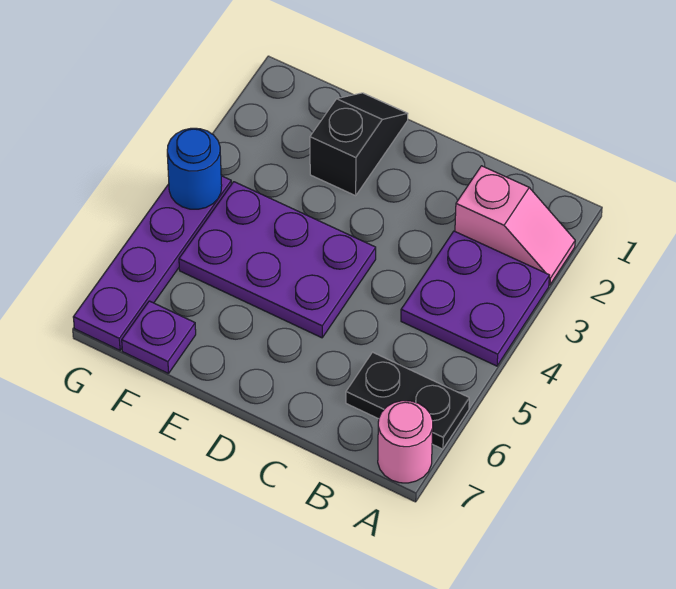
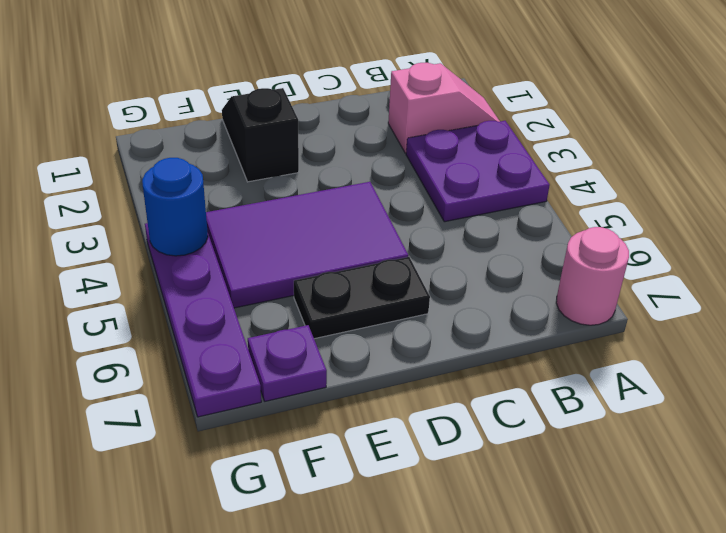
black plate A6:B6 level 1 -> black plate D6:E6 level 1
purple plate D4:F5 level 1 -> purple tile D4:F5 level 1

